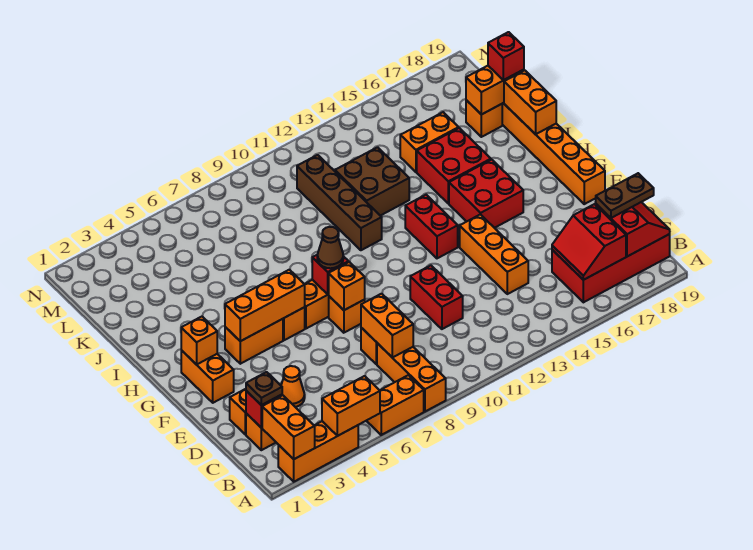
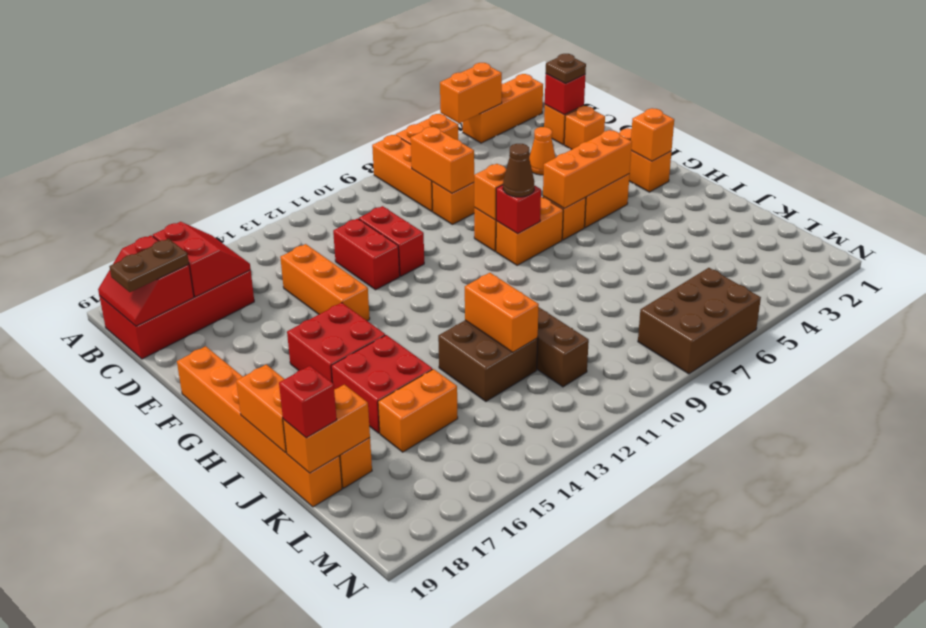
orange brick A2:B2 level 2 -> orange brick J12:K12 level 2
red brick G13:H13 level 1 -> red brick D12:E12 level 1
none -> brown brick M6:N8 level 1

